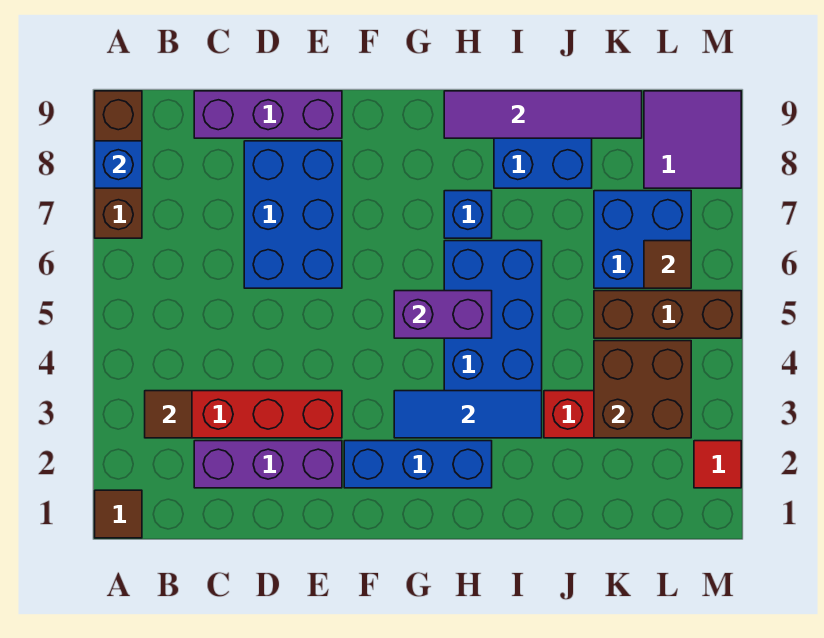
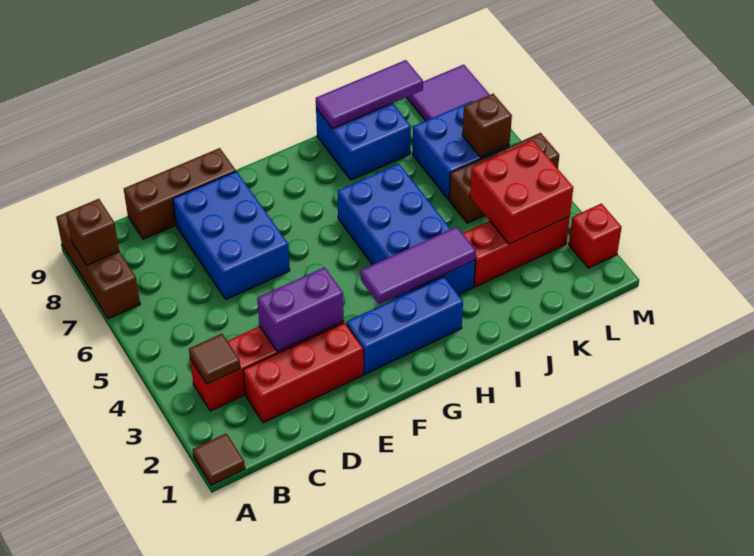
blue brick A8 level 2 -> brown brick A8 level 2
purple brick C2:E2 level 1 -> red brick C2:E2 level 1
purple brick C9:E9 level 1 -> brown brick C9:E9 level 1
blue tile G3:I3 level 2 -> purple tile G3:I3 level 2
purple brick G5:H5 level 2 -> purple brick D3:E3 level 2
blue brick H7 level 1 -> none
purple tile H9:K9 level 2 -> purple tile I9:K9 level 2
brown brick K3:L4 level 2 -> red brick K3:L4 level 2
brown tile L6 level 2 -> brown brick L6 level 2
red tile M2 level 1 -> red brick M2 level 1

